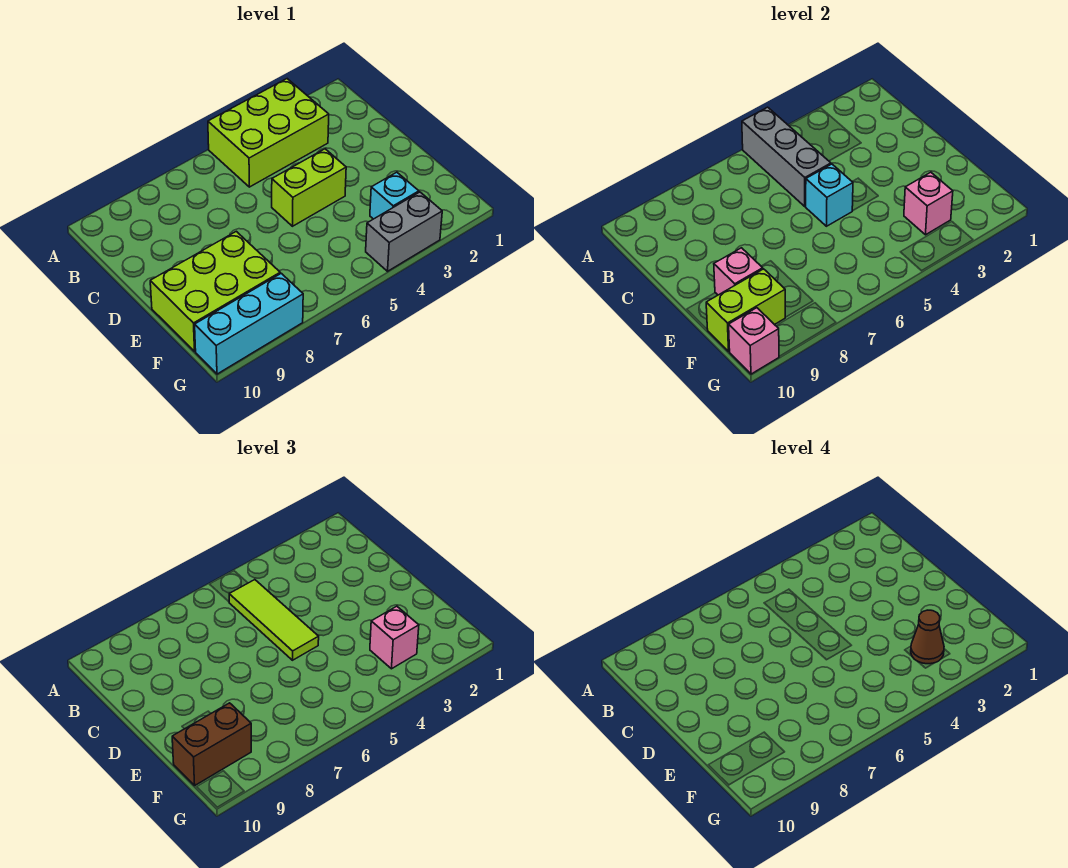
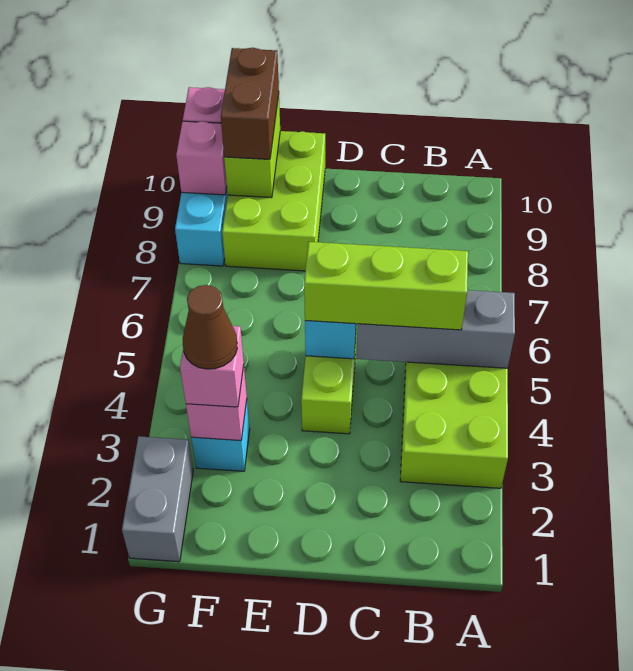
lime tile B5:D5 level 3 -> lime brick B5:D5 level 3
pink brick E9 level 2 -> pink brick G9 level 2
grey brick G3:G4 level 1 -> grey brick G1:G2 level 1

